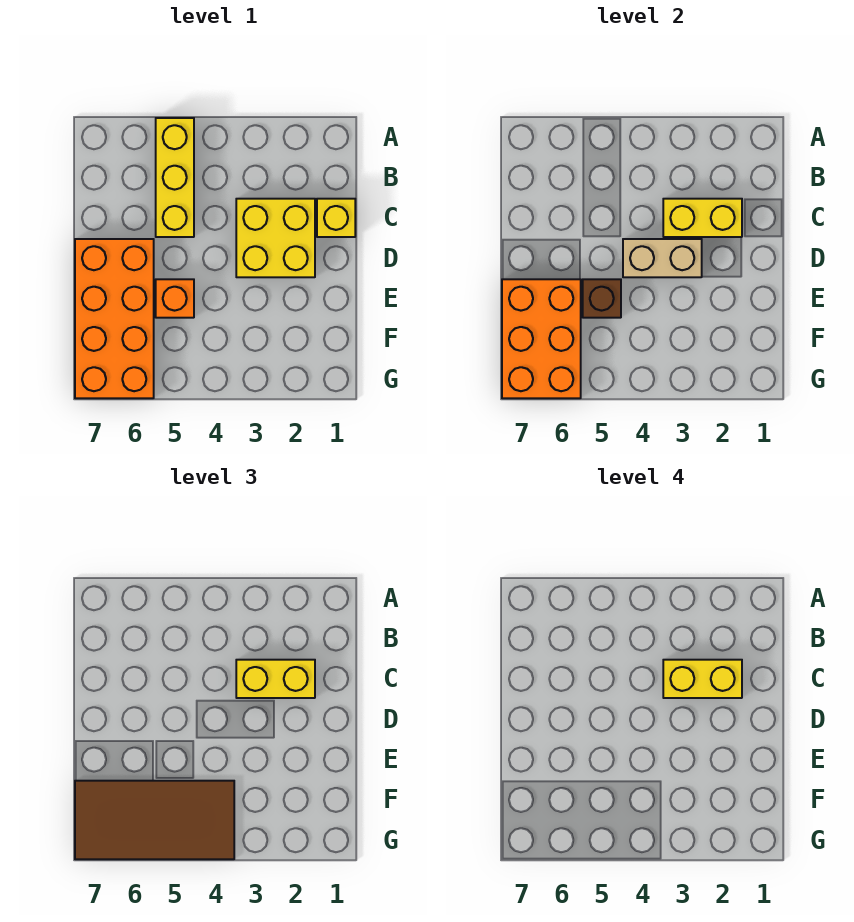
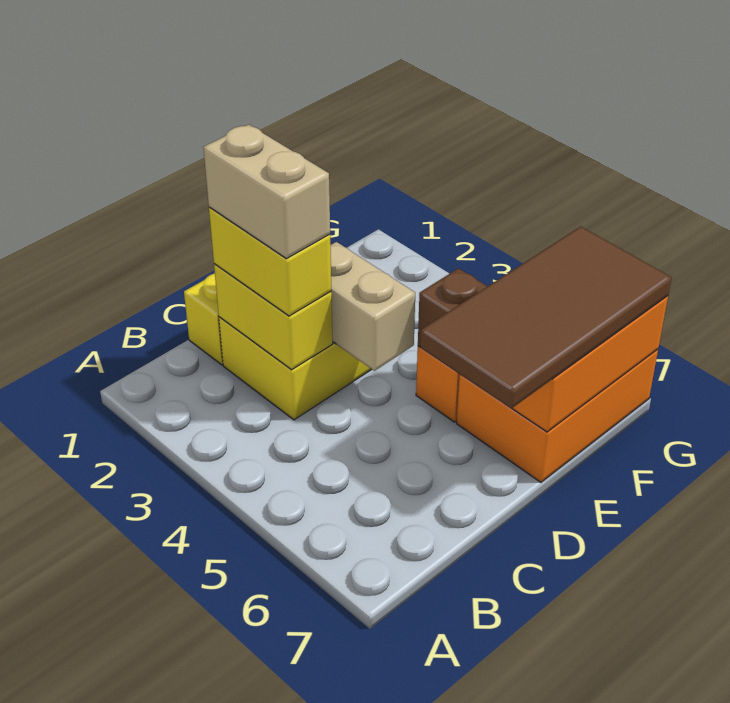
yellow brick A5:C5 level 1 -> none
yellow brick C2:C3 level 4 -> tan brick C2:C3 level 4
orange brick D6:G7 level 1 -> orange brick E6:G7 level 1
brown tile F4:G7 level 3 -> brown tile D6:G7 level 3

